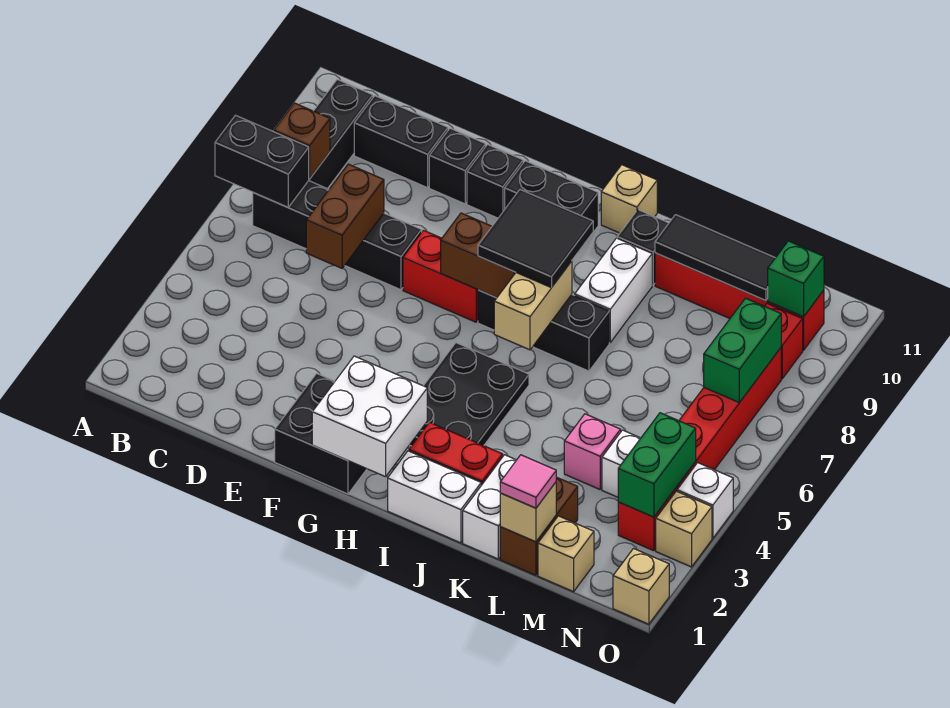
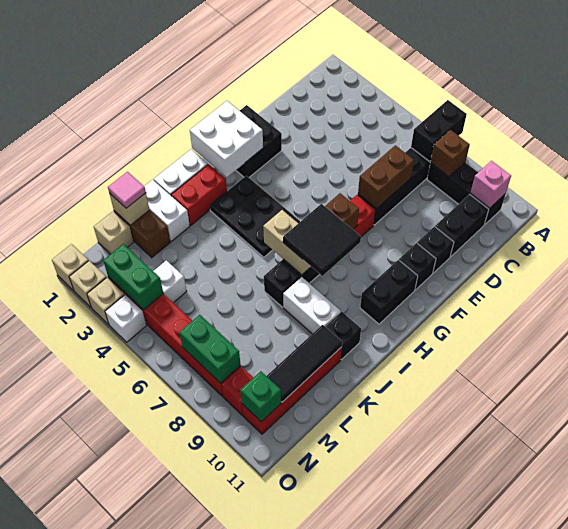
brown brick D6:D7 level 2 -> brown brick D7:E7 level 2
tan brick I11 level 1 -> tan brick O2 level 1
pink brick L4 level 1 -> pink brick B10 level 2

